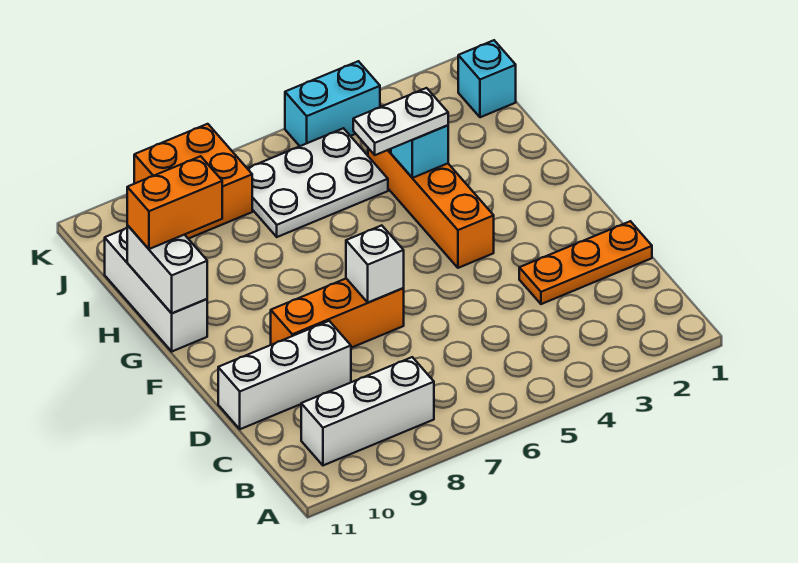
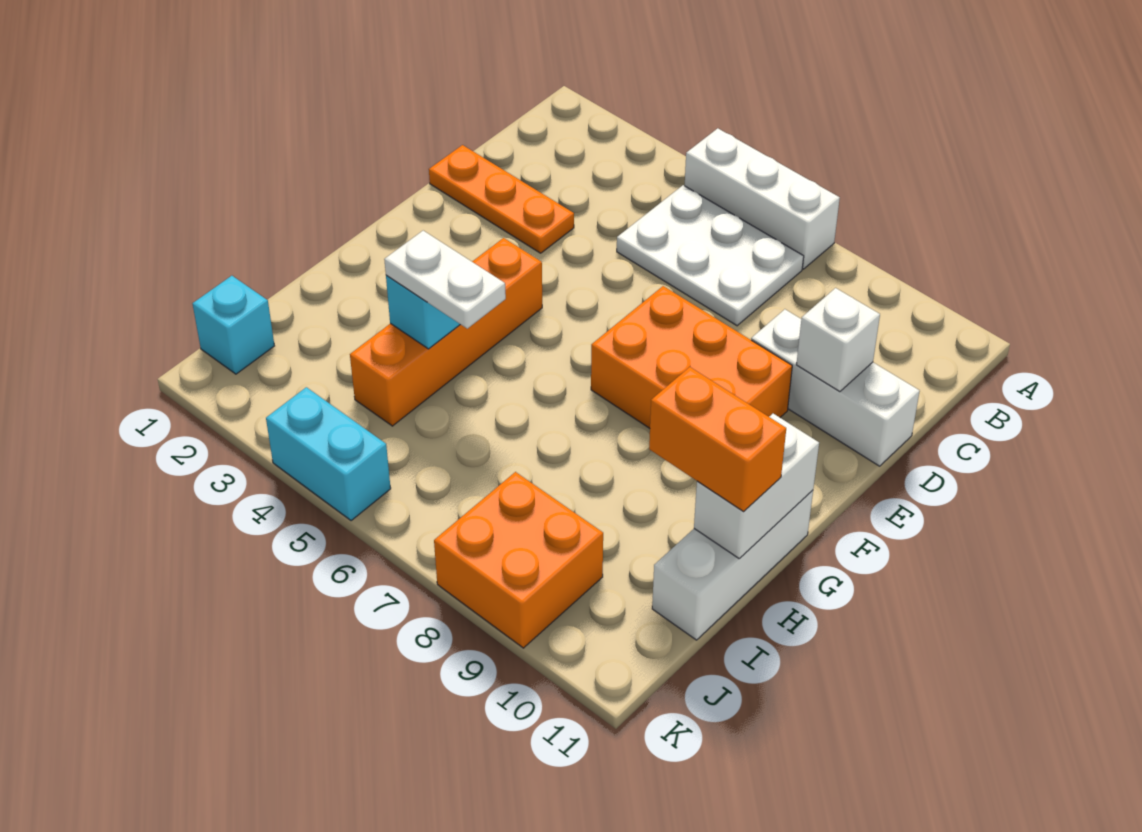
white brick B8:B10 level 1 -> white brick A5:A7 level 1
orange brick E7:E9 level 1 -> orange brick E7:F9 level 1
white brick E7 level 2 -> white brick D10 level 2
white plate I5:J7 level 1 -> white plate B5:C7 level 1

